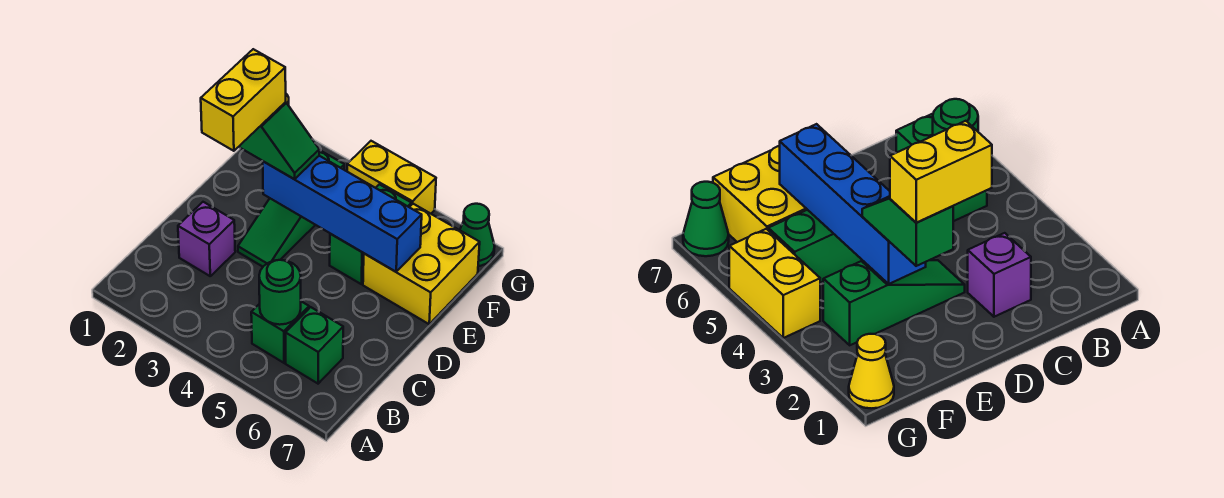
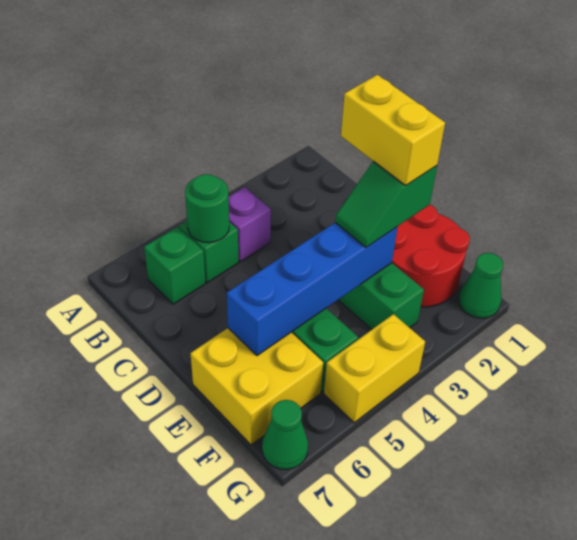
purple brick C2 level 1 -> purple brick B4 level 1
none -> red round brick E1:F2 level 1
yellow cone G1 level 1 -> green cone G1 level 1

